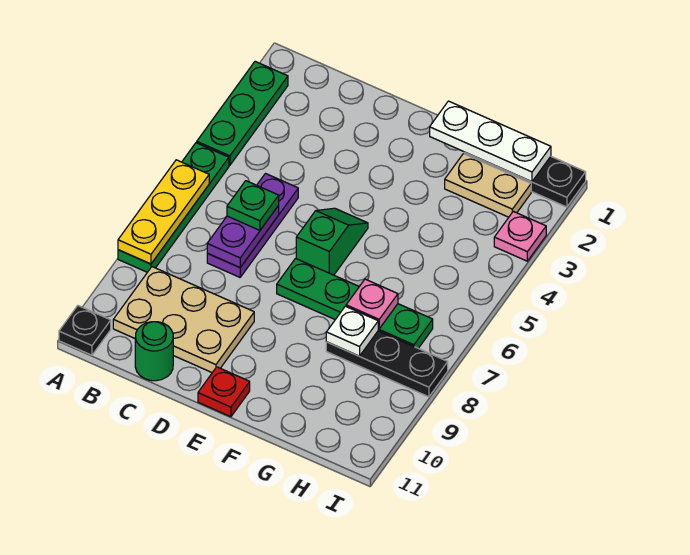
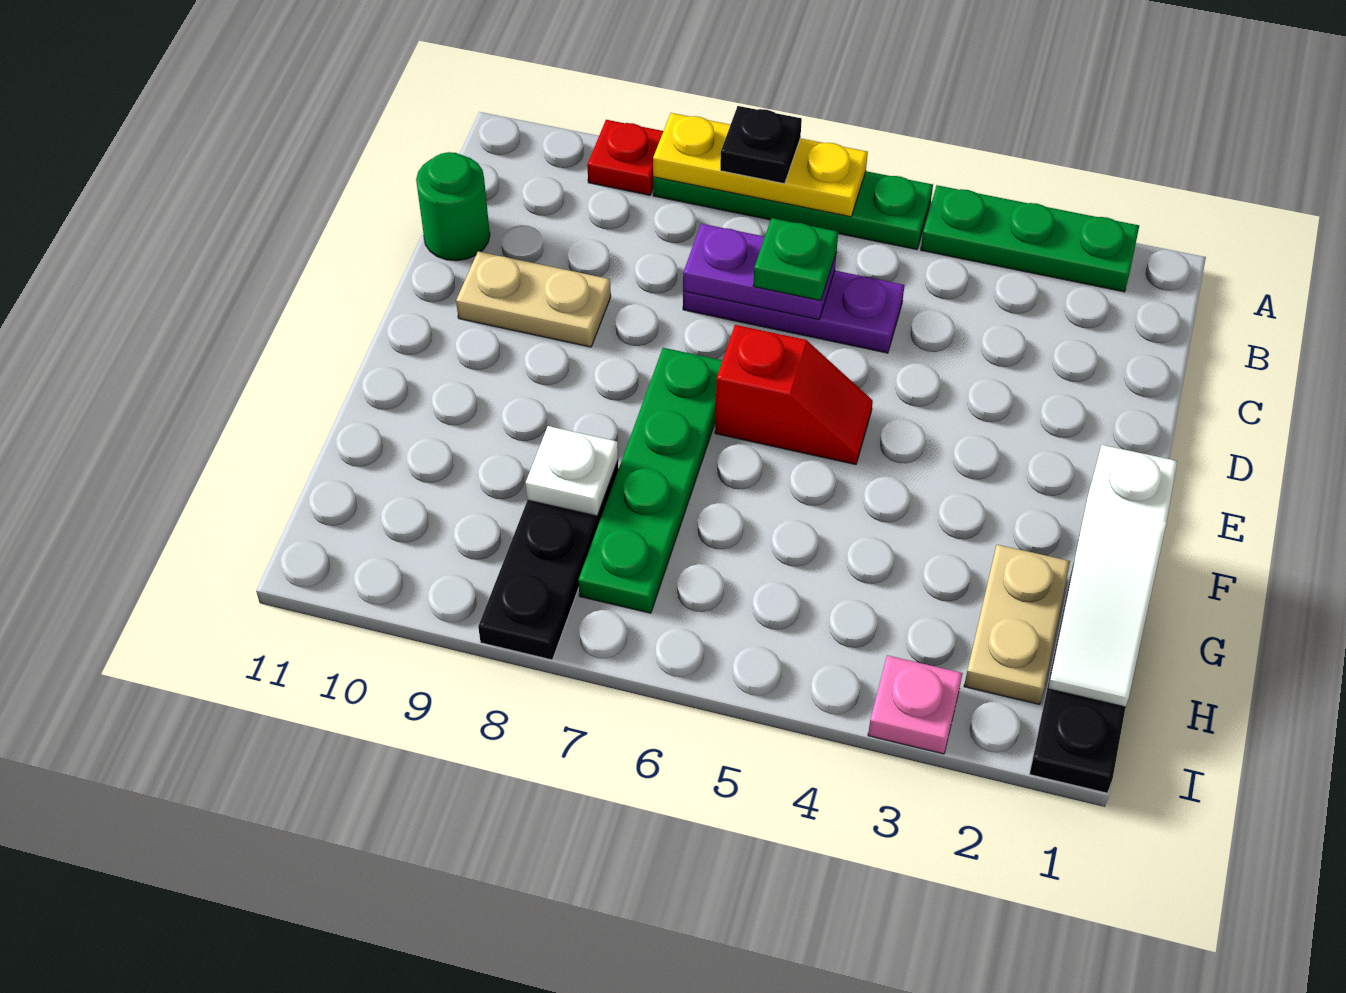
black plate A11 level 1 -> black plate A7 level 3
tan plate B9:D10 level 1 -> tan plate D9:D10 level 1
green slope E5:E6 level 1 top 6 -> red slope E5:E6 level 1 top 6
red plate E11 level 1 -> red plate A9 level 1
white plate F1:H1 level 2 -> white slope F1:H1 level 2 top F
pink plate G7 level 2 -> none

